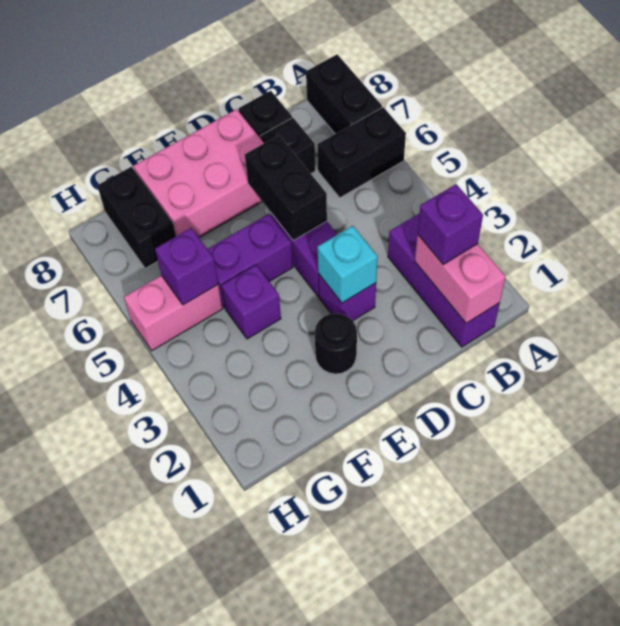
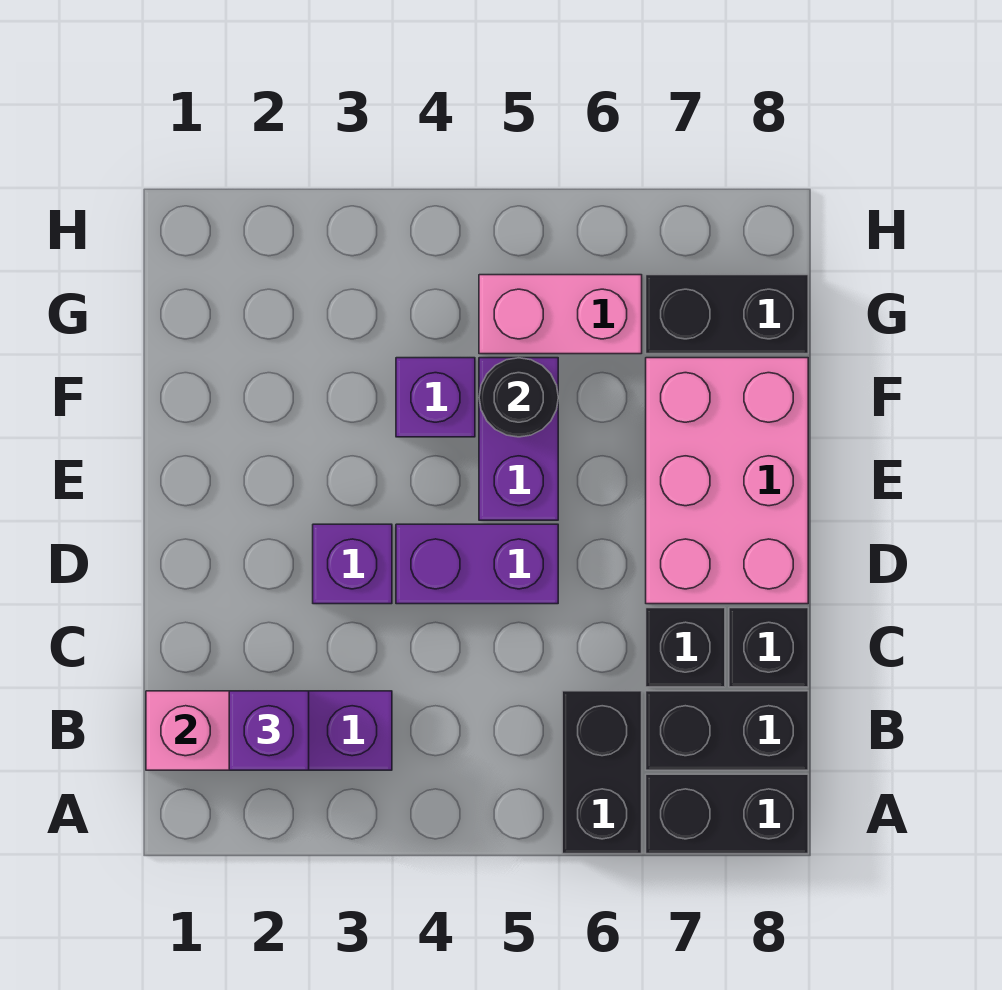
cyan brick D3 level 2 -> none
black brick D5:D6 level 2 -> black brick B7:B8 level 1
black round brick E2 level 1 -> black round brick F5 level 2
pink brick G5:H5 level 1 -> pink brick G5:G6 level 1
purple brick G5 level 2 -> none

